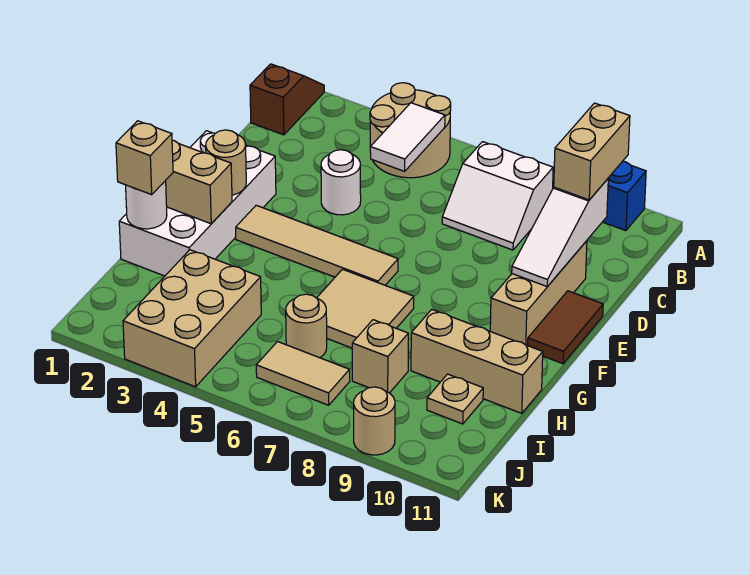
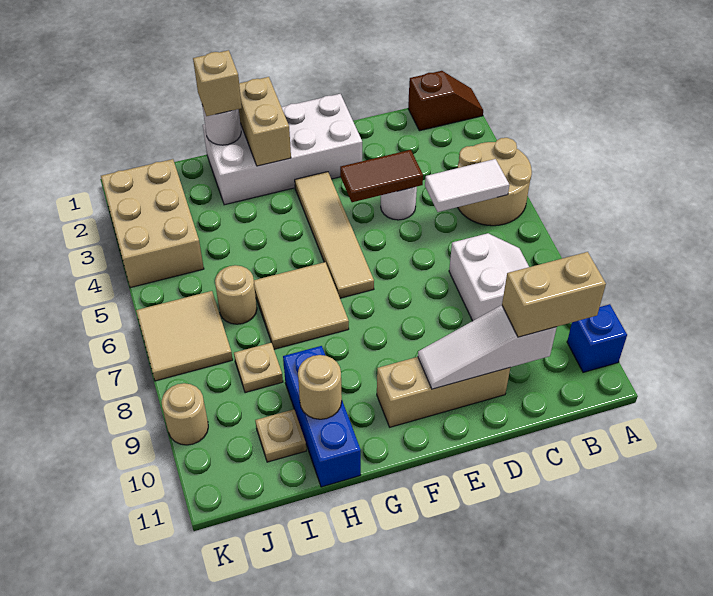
white slope B7:C8 level 1 top B -> white slope B7:C8 level 1 top C
brown tile E11:F11 level 1 -> brown tile D4:E4 level 2
tan round brick F2 level 2 -> tan round brick H10 level 2
tan brick H9:H11 level 1 -> blue brick H9:H11 level 1
tan brick I3:K4 level 1 -> tan brick J2:K4 level 1
tan brick I8 level 1 -> tan plate I8 level 1
tan tile J6:J7 level 1 -> tan tile J6:K7 level 1

